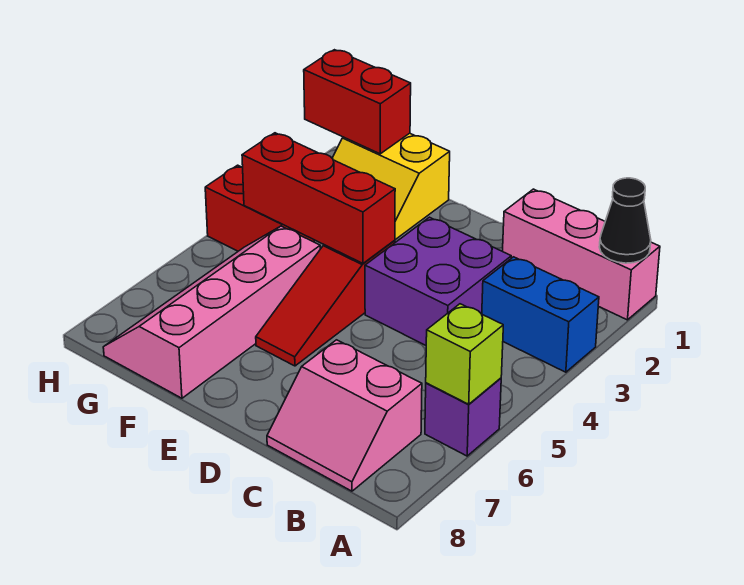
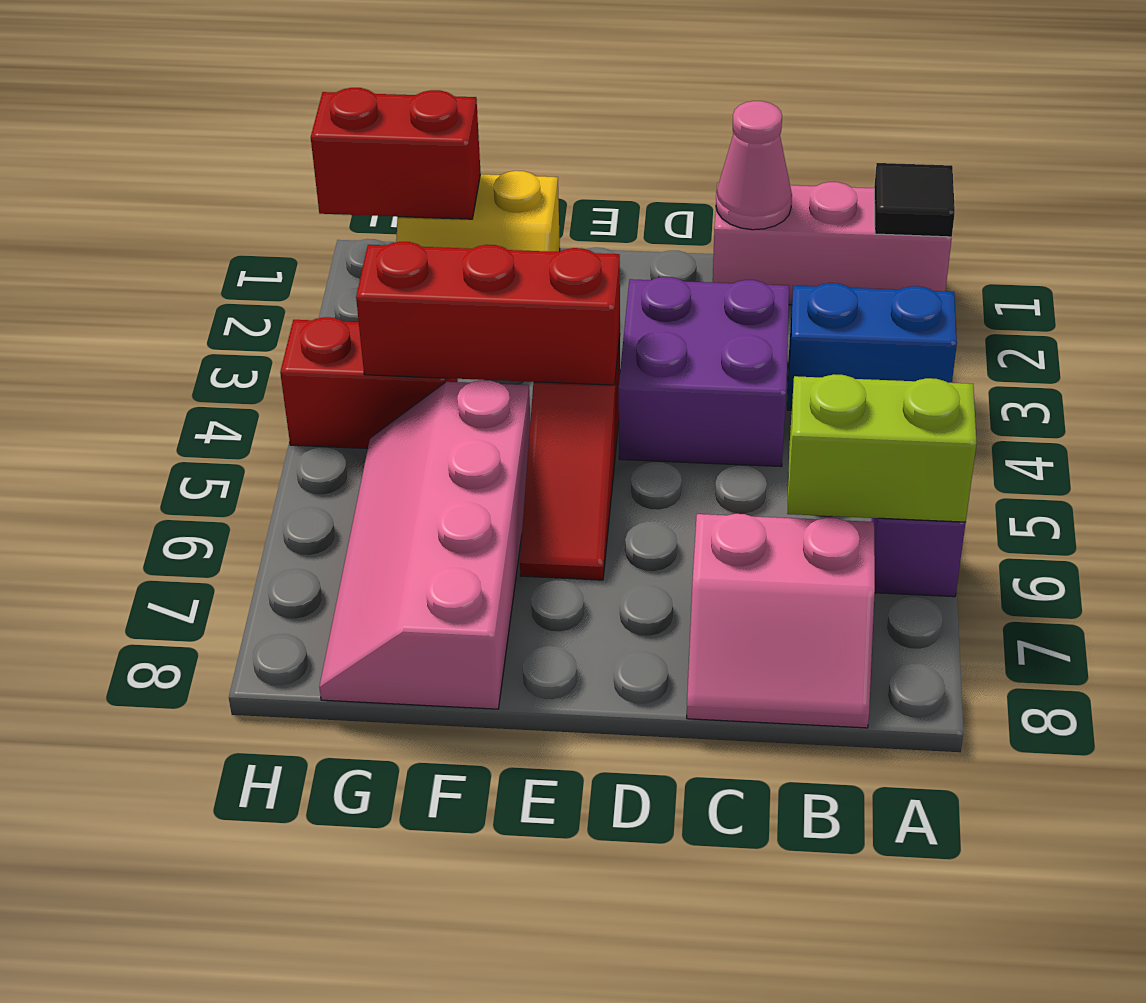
black cone A1 level 2 -> black tile A1 level 2
lime brick A6 level 2 -> lime brick A6:B6 level 2
none -> pink cone C1 level 2

